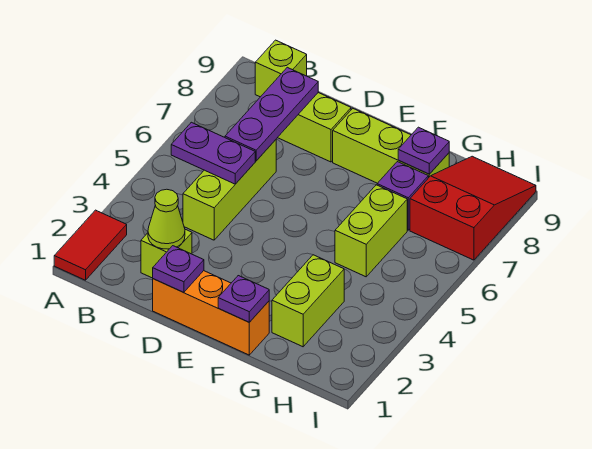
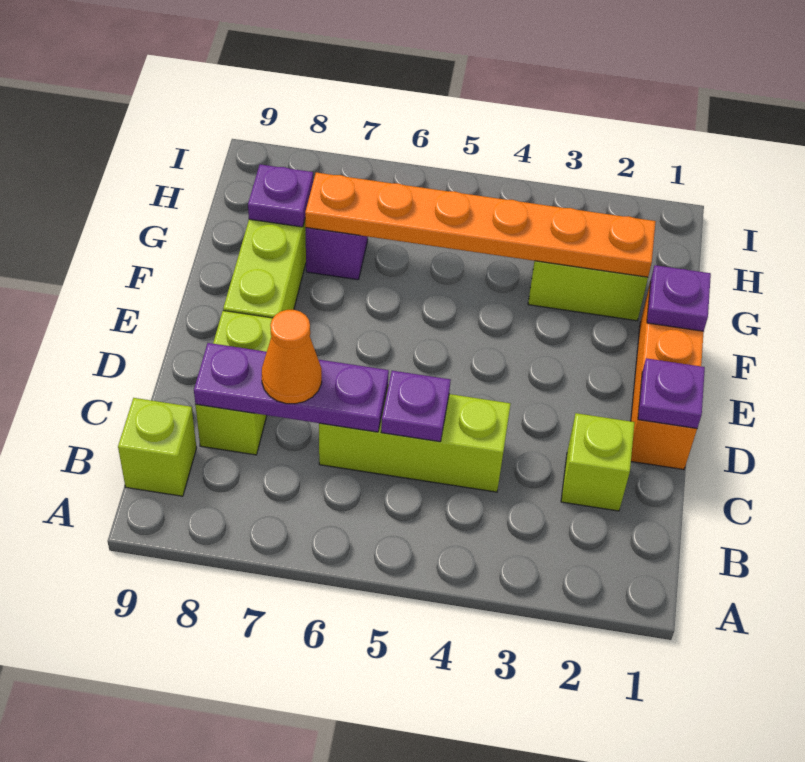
red tile A1:A2 level 1 -> none
purple plate B5:C5 level 2 -> purple plate C5 level 2
lime cone C2 level 2 -> none
none -> orange cone C7 level 3
none -> orange plate G2:G7 level 2
lime brick G5:G6 level 1 -> none
red slope H7:I9 level 1 top 7 -> none

